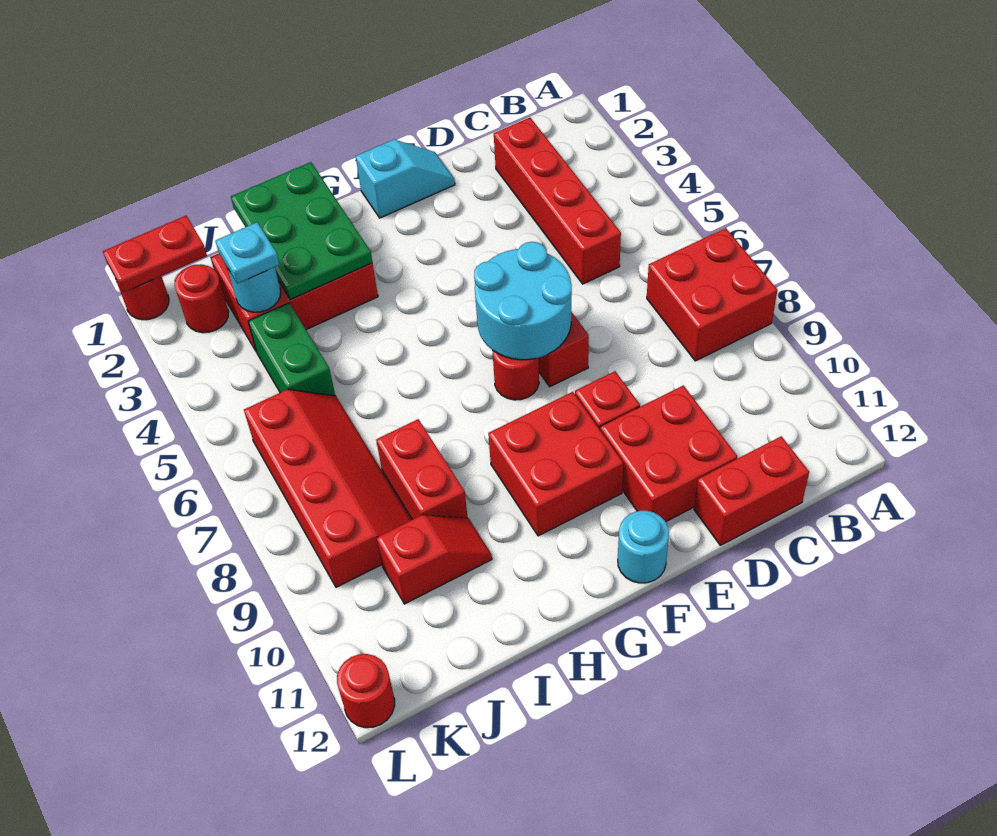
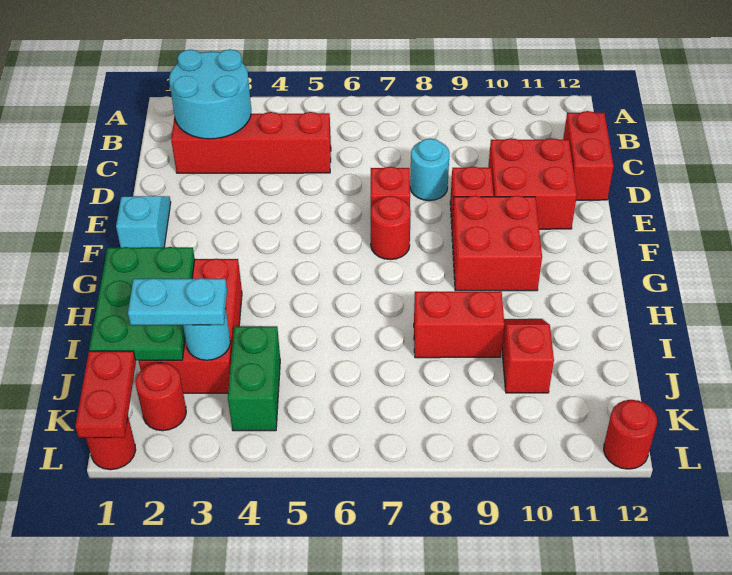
red brick A7:B8 level 1 -> none
cyan round brick E6:F7 level 2 -> cyan round brick B2:C3 level 2
cyan round brick F12 level 1 -> cyan round brick D8 level 1
green plate H1:I3 level 2 -> green plate H1:J2 level 2
cyan plate J3 level 3 -> cyan plate J2:J3 level 3
green brick J4:J5 level 1 -> green brick J4:K4 level 1
red slope J6:K9 level 1 top K -> none

